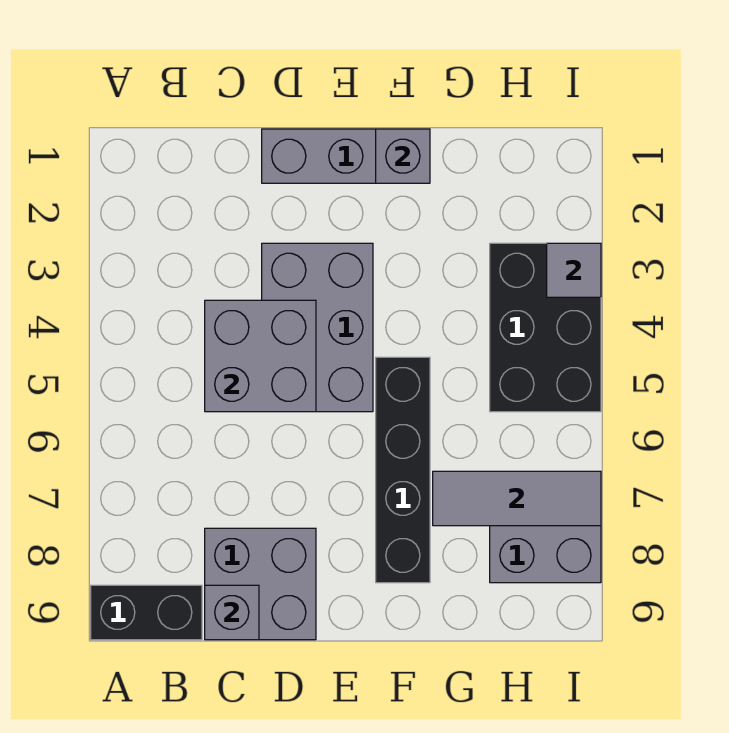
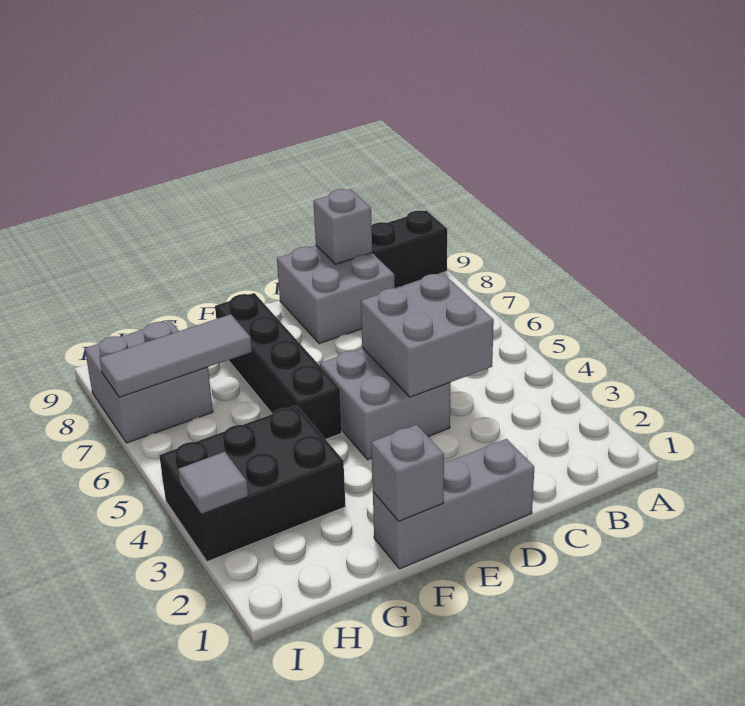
grey brick D3:E5 level 1 -> grey brick D4:E5 level 1
black brick H3:I5 level 1 -> black brick G3:I4 level 1

